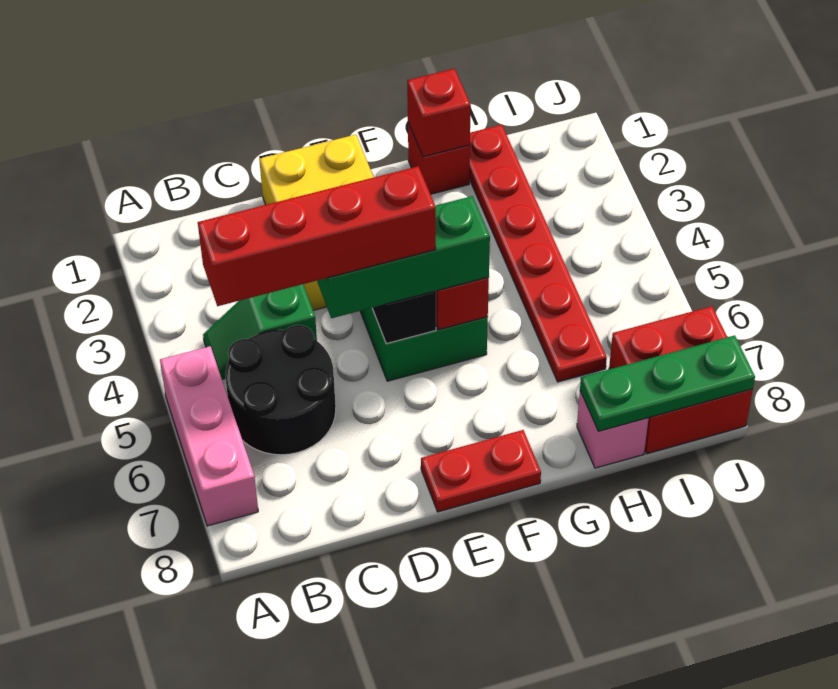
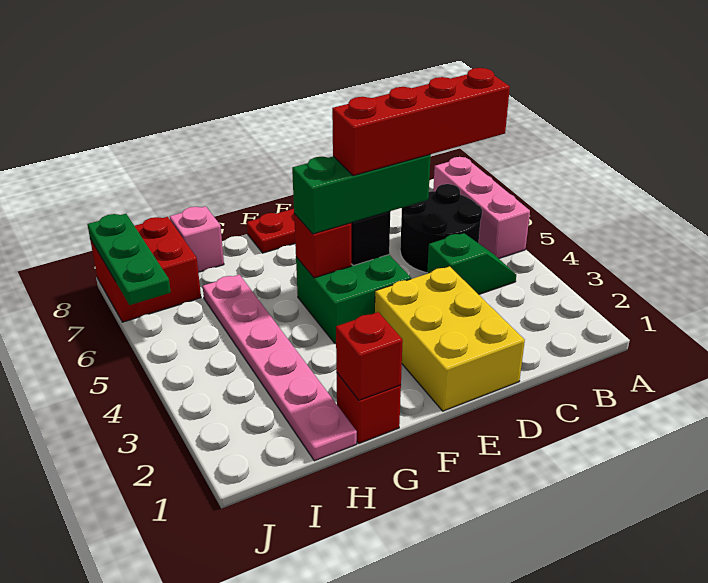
red plate H1:H6 level 1 -> pink plate H1:H6 level 1
green plate H8:J8 level 2 -> green plate J6:J8 level 2

